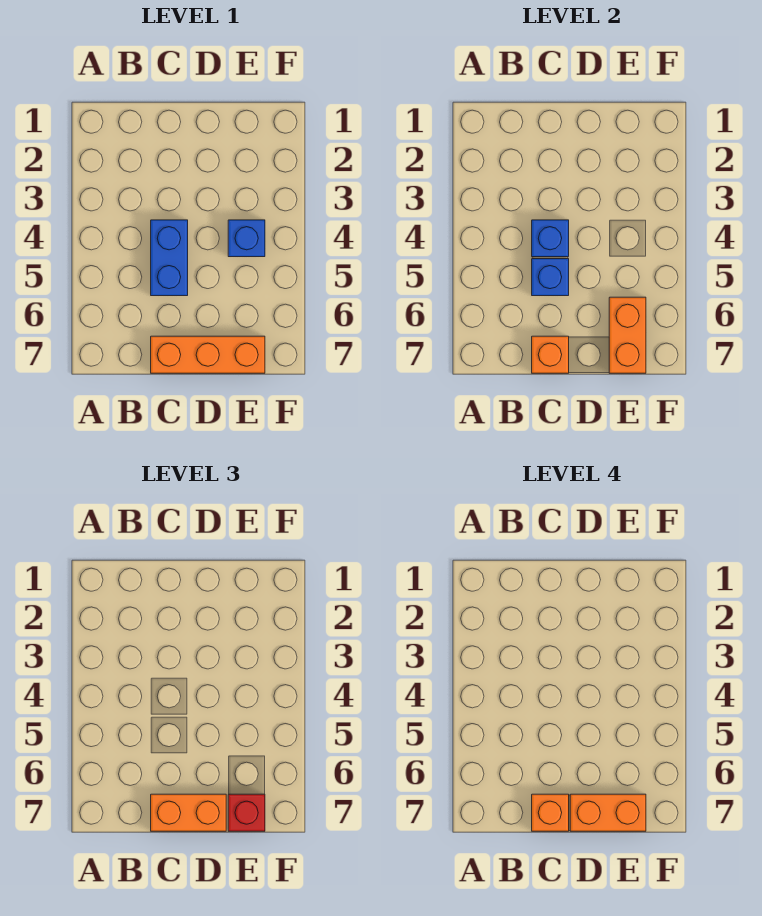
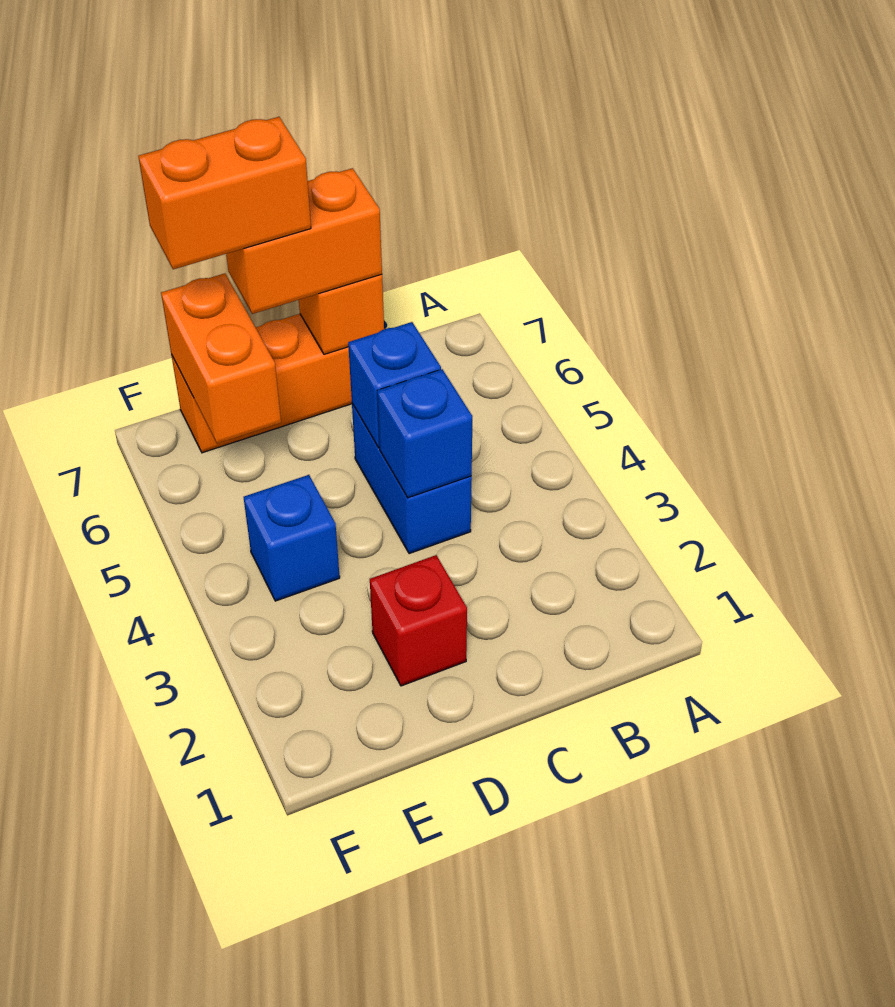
orange brick C7 level 4 -> none
red brick E7 level 3 -> red brick D2 level 1

